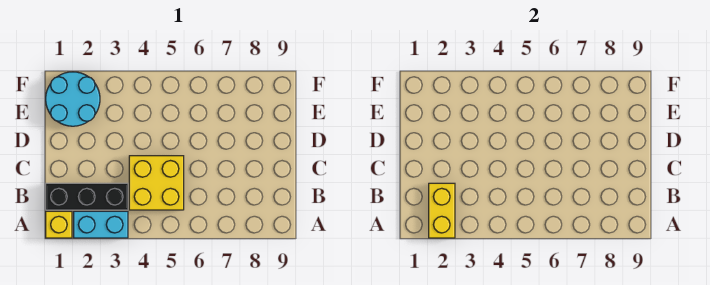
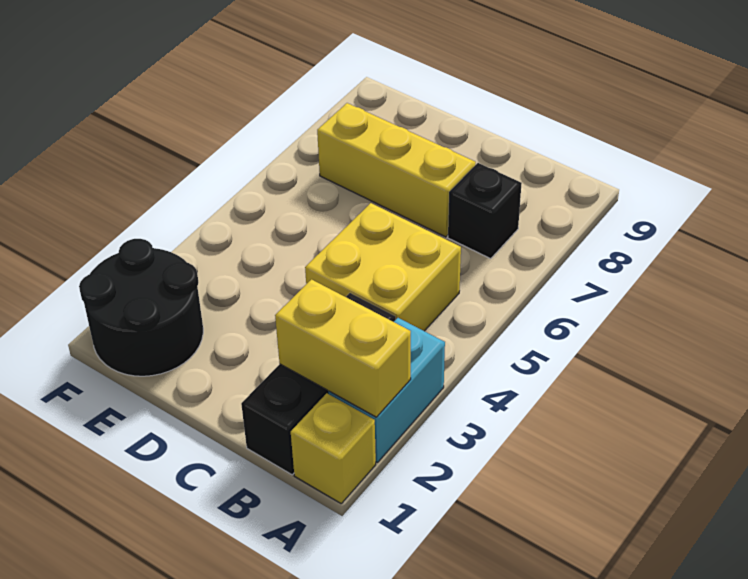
none -> black brick B7 level 1
none -> yellow brick C7:E7 level 1
cyan round brick E1:F2 level 1 -> black round brick E1:F2 level 1

